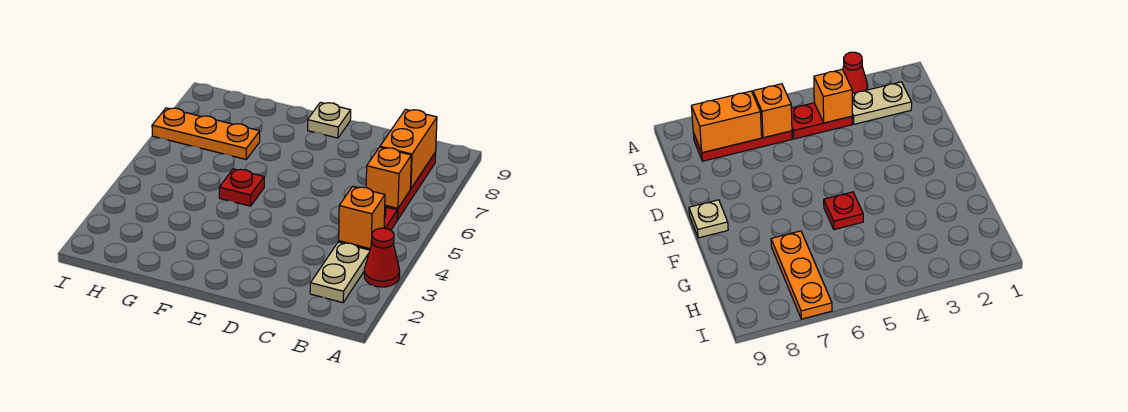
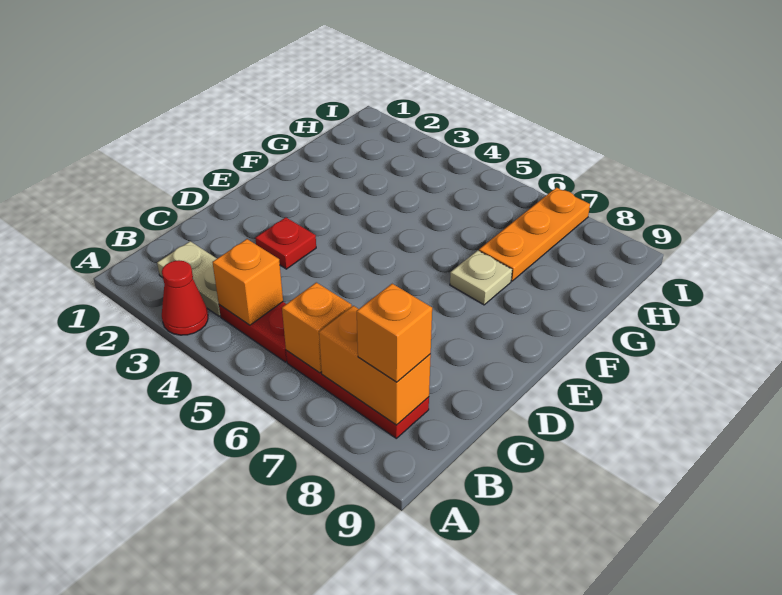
none -> orange brick B8 level 3
tan plate E9 level 1 -> tan plate F7 level 1
red plate F5 level 1 -> red plate D3 level 1

